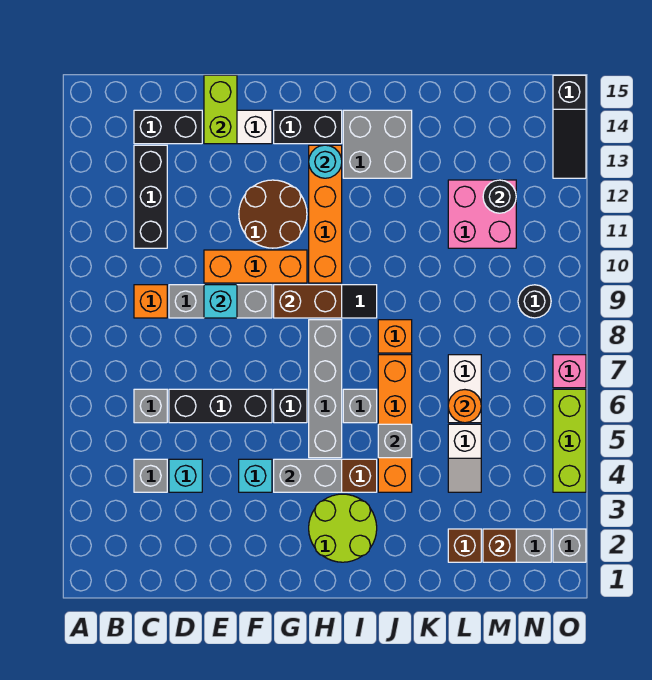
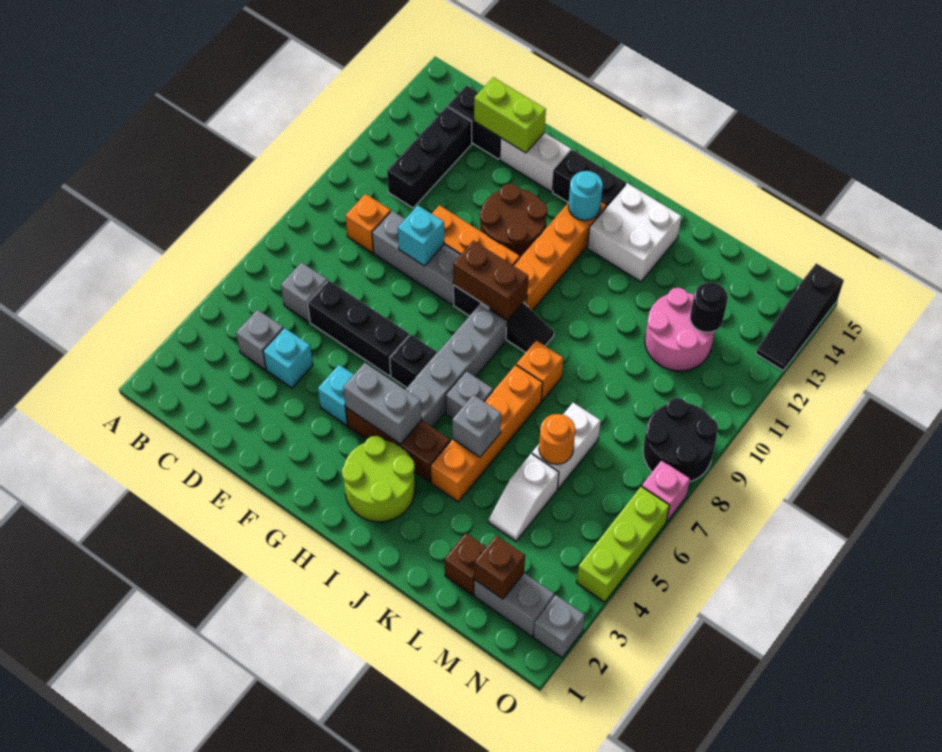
lime brick E14:E15 level 2 -> lime brick D14:E14 level 2
grey brick I13:J14 level 1 -> white brick I13:J14 level 1
pink brick L11:M12 level 1 -> pink round brick L11:M12 level 1
black round brick N9 level 1 -> black round brick N8:O9 level 1

